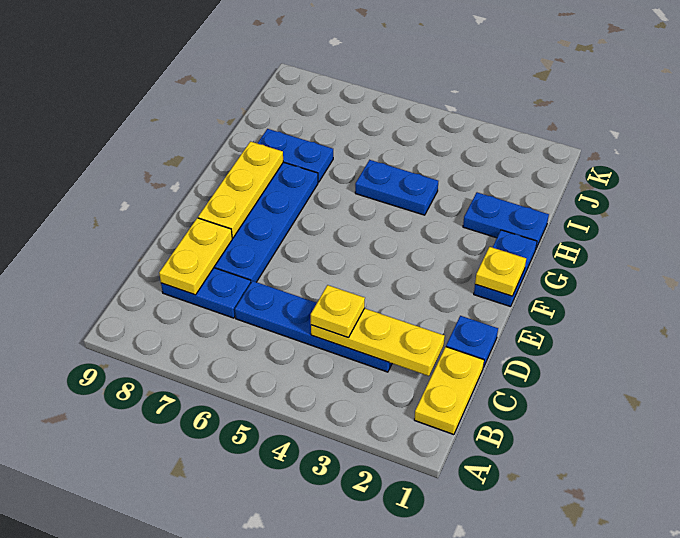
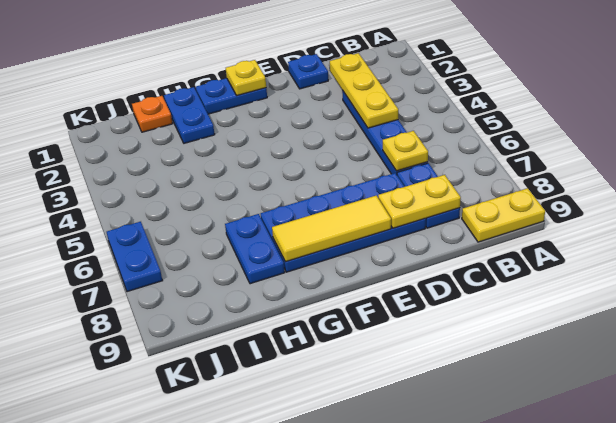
yellow plate B1:C1 level 1 -> yellow plate A9:B9 level 1
yellow plate C4 level 3 -> yellow plate C6 level 2
yellow plate E8:G8 level 2 -> yellow tile E8:G8 level 2
blue plate H4:H5 level 1 -> blue plate K6:K7 level 1
none -> orange plate I1 level 1

